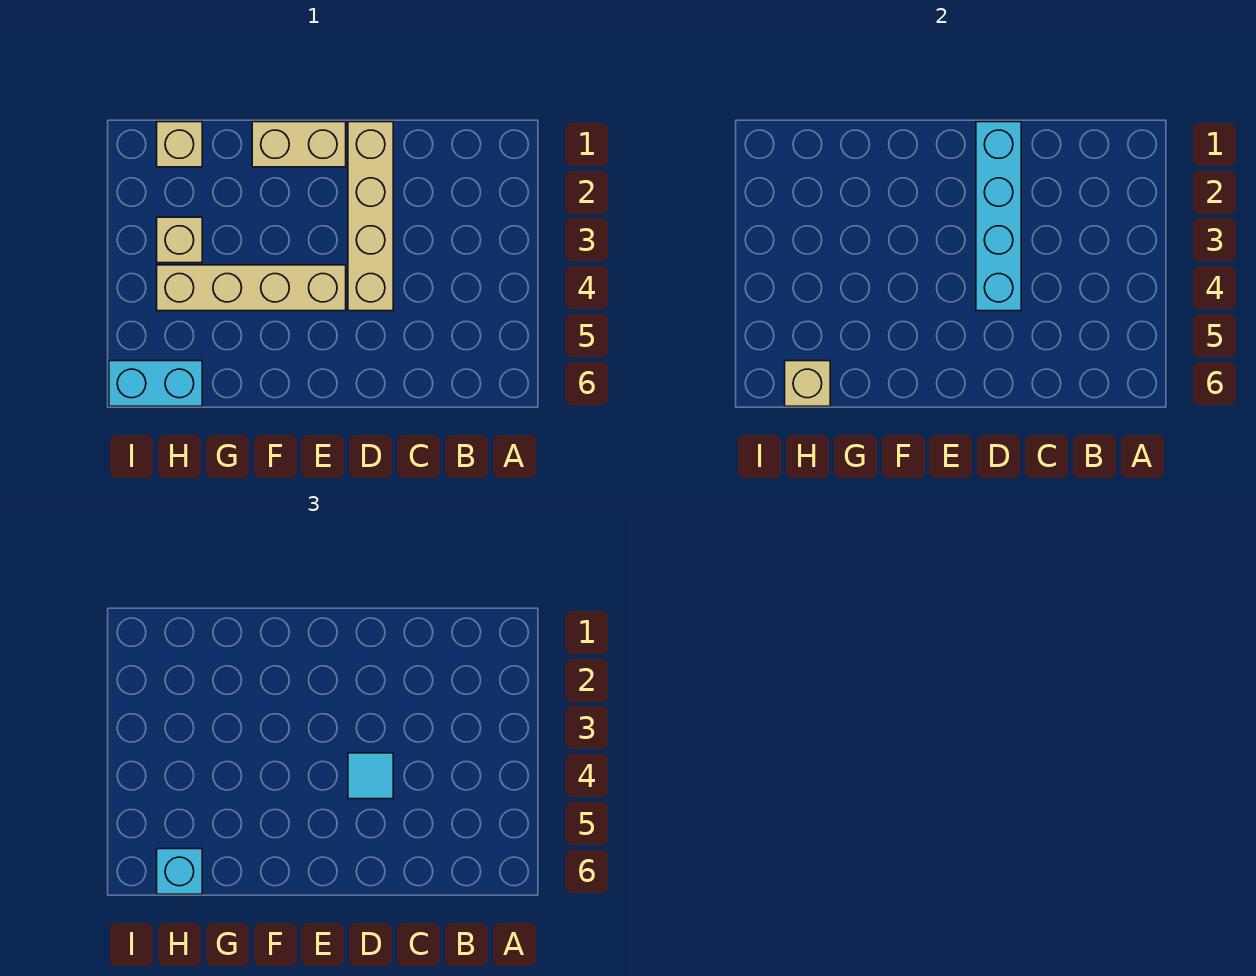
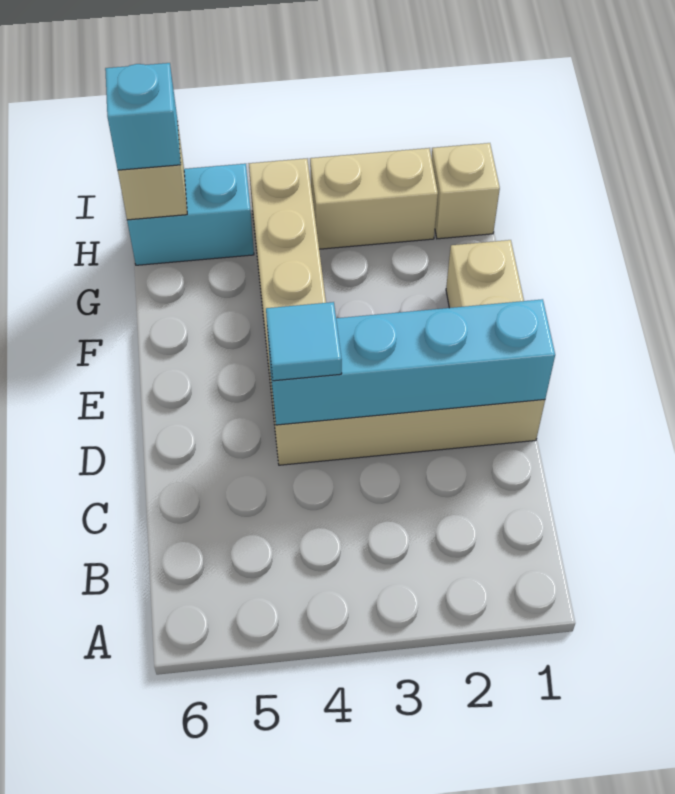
tan brick H3 level 1 -> tan brick H2:H3 level 1
cyan brick H6:I6 level 1 -> cyan brick H5:H6 level 1

